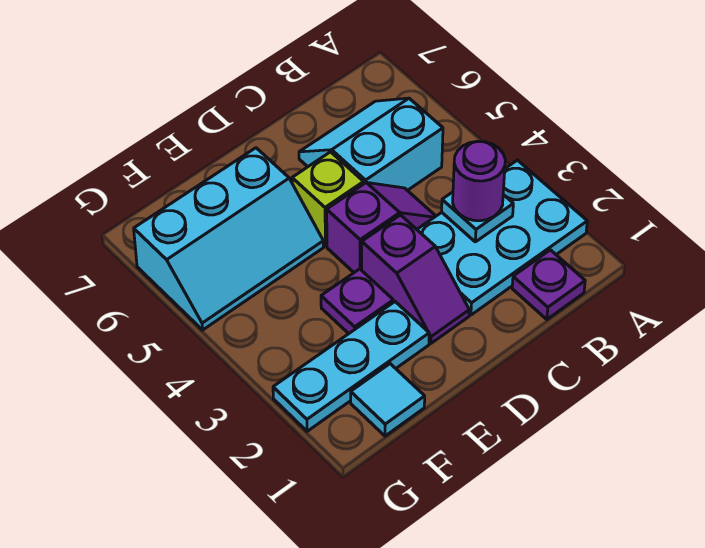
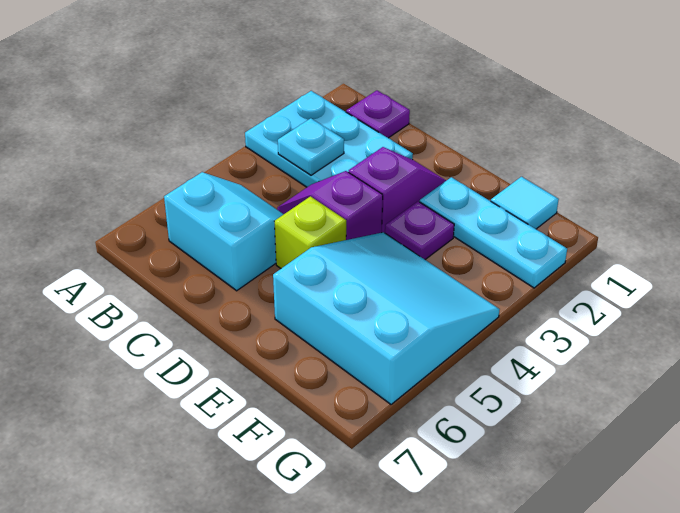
purple round brick B3 level 3 -> none
cyan slope B5:C6 level 1 top 5 -> cyan slope B5:C6 level 1 top 6
cyan slope E5:G6 level 1 top 6 -> cyan slope E4:G6 level 1 top 6

